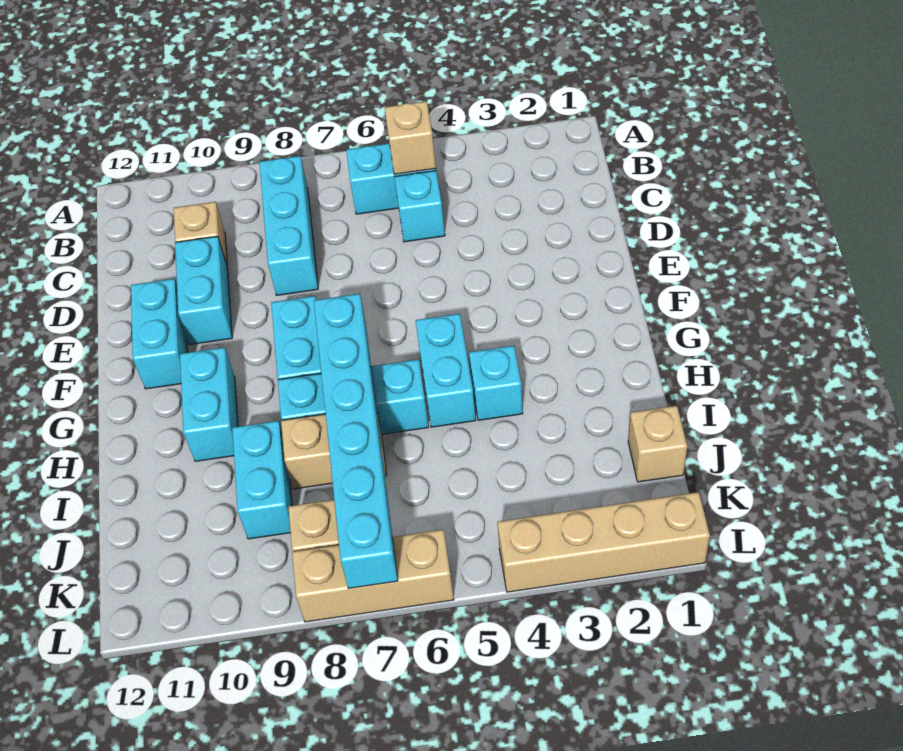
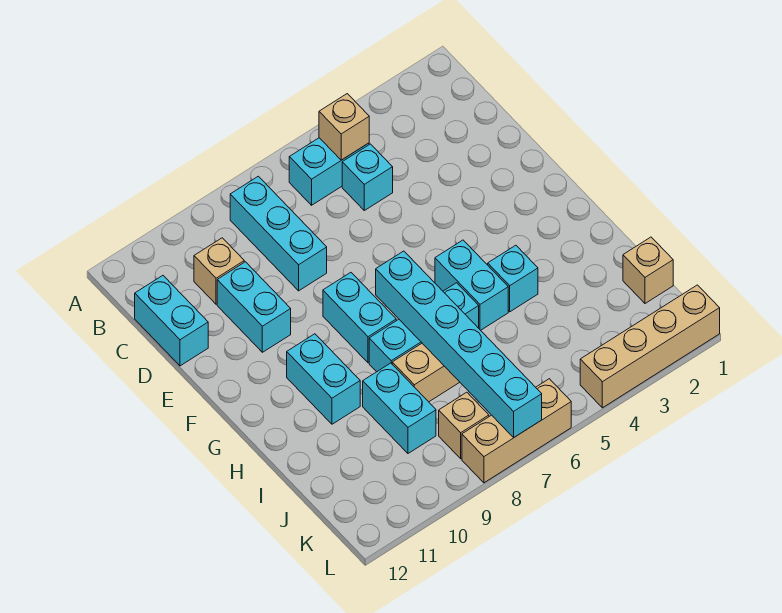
cyan brick E11:F11 level 1 -> cyan brick C12:D12 level 1

